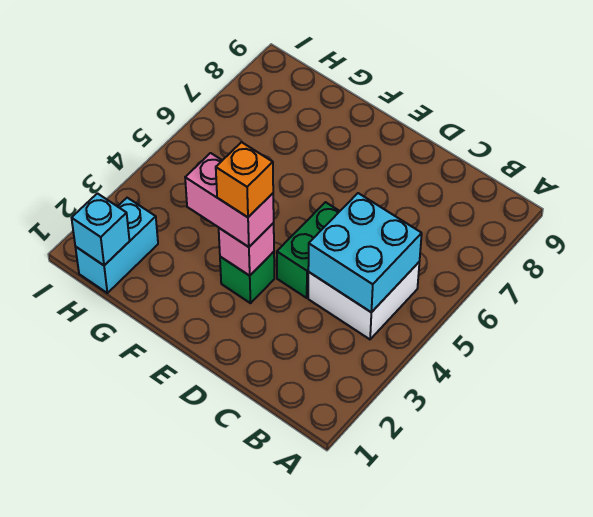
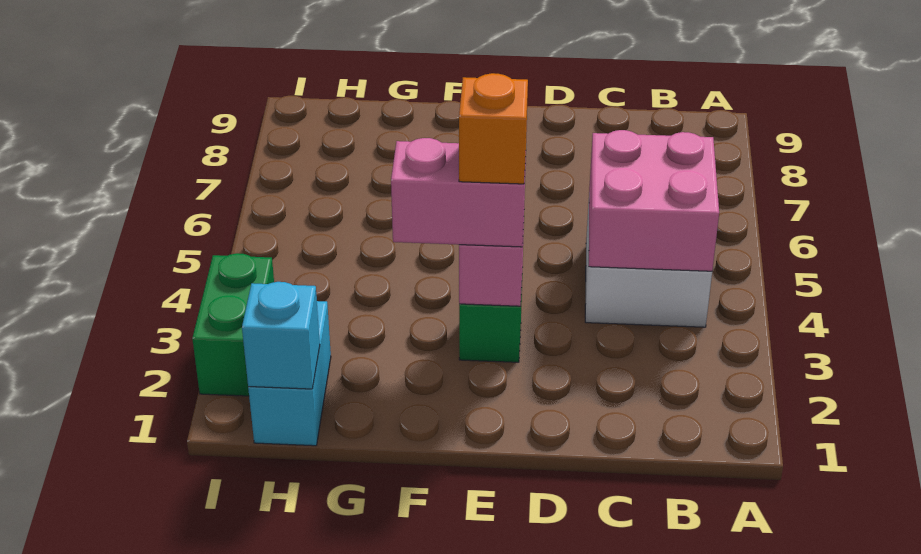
cyan brick B4:C5 level 2 -> pink brick B4:C5 level 2
green brick D4:D5 level 1 -> green brick I2:I3 level 1

